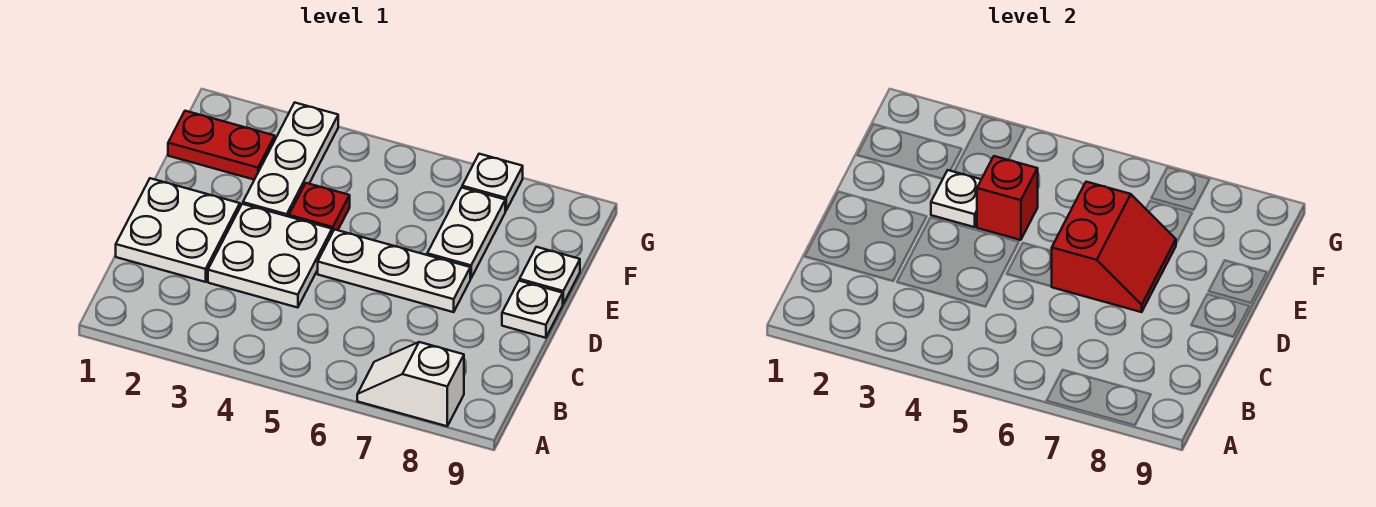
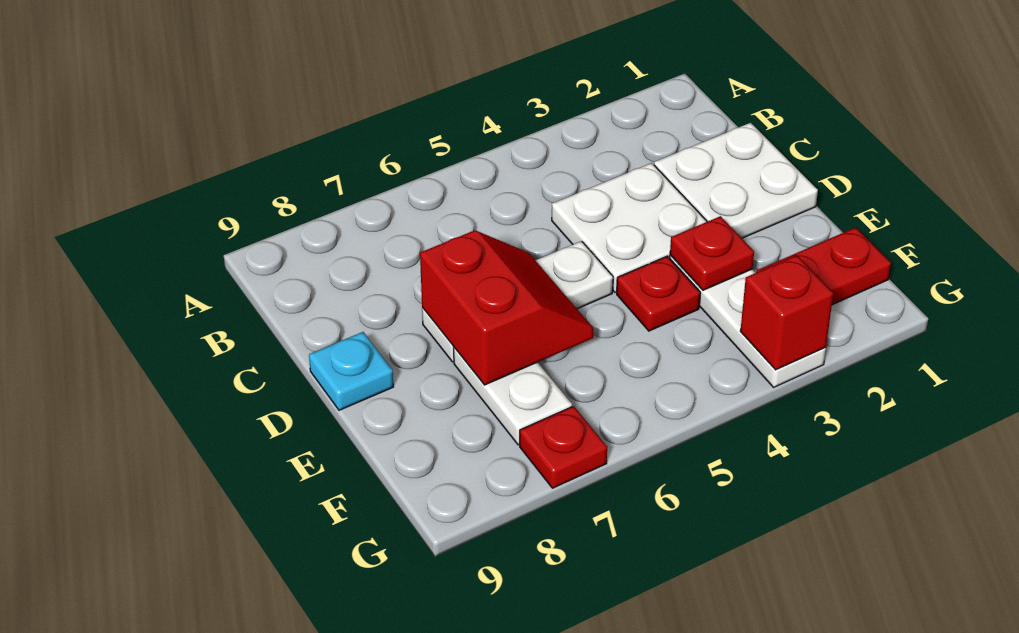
white slope A7:A8 level 1 top 8 -> none
red slope D6:E7 level 2 top 6 -> red slope D6:E7 level 2 top 7
white plate D9 level 1 -> cyan plate D9 level 1
white plate E3 level 2 -> red plate E3 level 2
red brick E4 level 2 -> red brick G3 level 2
white plate E9 level 1 -> none
white plate G7 level 1 -> red plate G7 level 1

